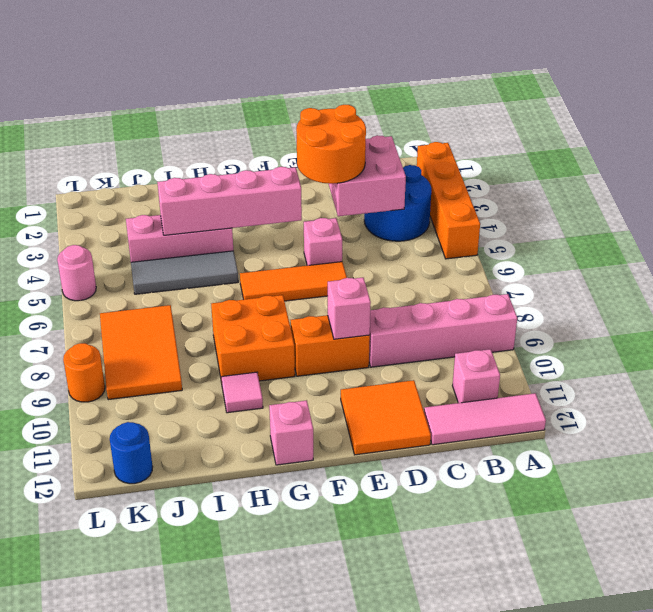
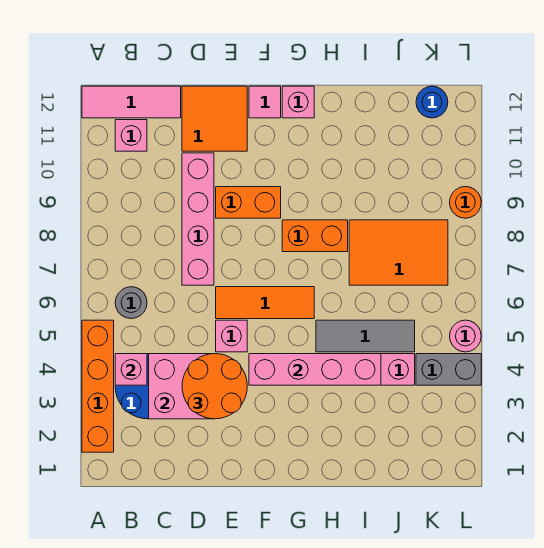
pink brick A9:D9 level 1 -> pink brick D7:D10 level 1
none -> grey round brick B6 level 1
pink brick E9 level 2 -> pink brick B4 level 2
orange brick G8:H9 level 1 -> orange brick G8:H8 level 1
pink tile H10 level 1 -> pink tile F12 level 1
orange tile J7:K9 level 1 -> orange tile I7:K8 level 1
none -> grey brick K4:L4 level 1

